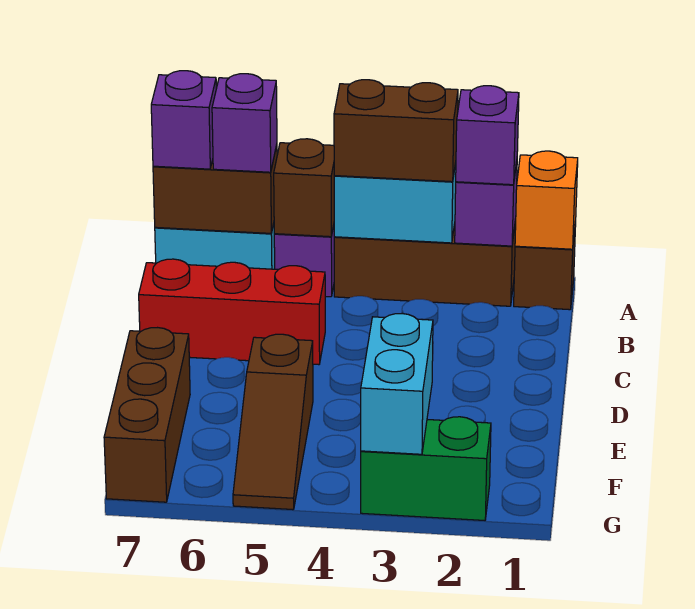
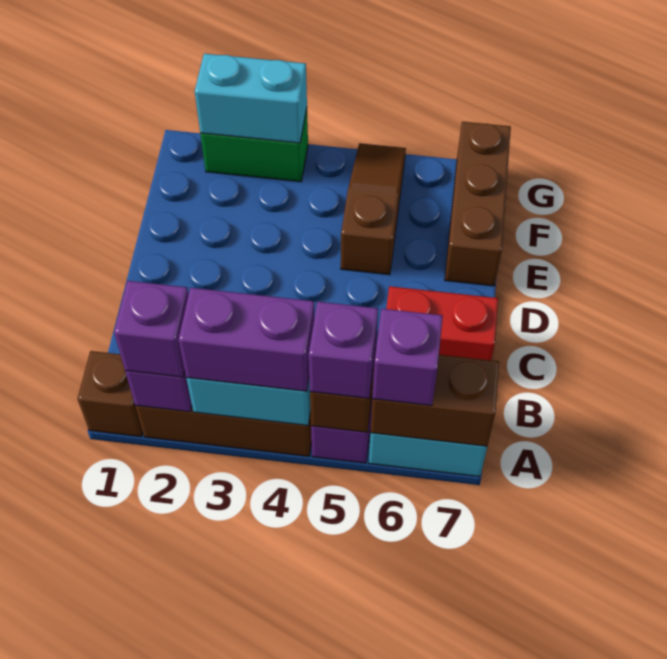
orange brick A1 level 2 -> none
brown brick A3:A4 level 3 -> purple brick A3:A4 level 3
purple brick A7 level 3 -> purple brick A5 level 3
red brick C5:C7 level 1 -> red brick C6:C7 level 1
cyan brick F3:G3 level 2 -> cyan brick G2:G3 level 2

